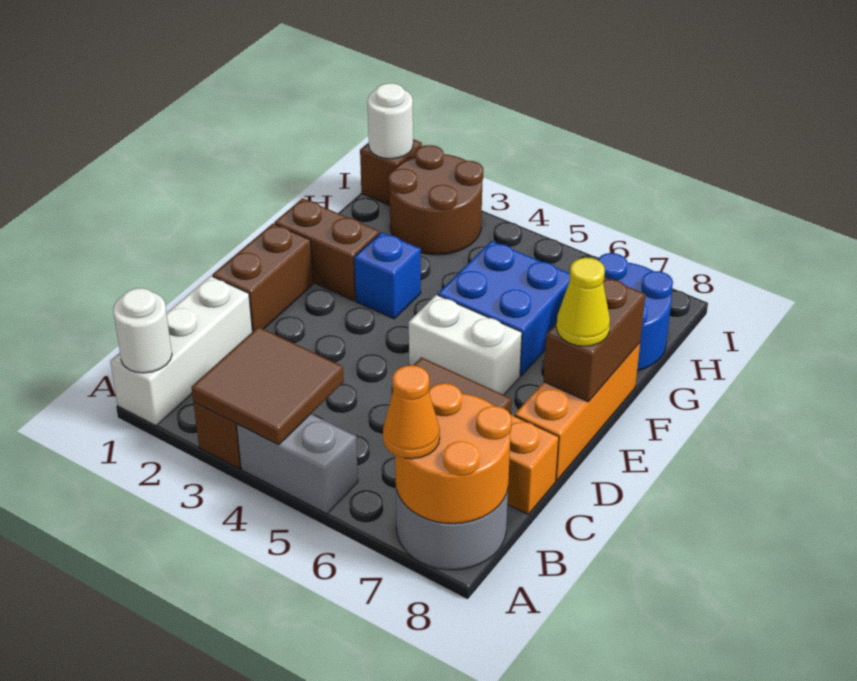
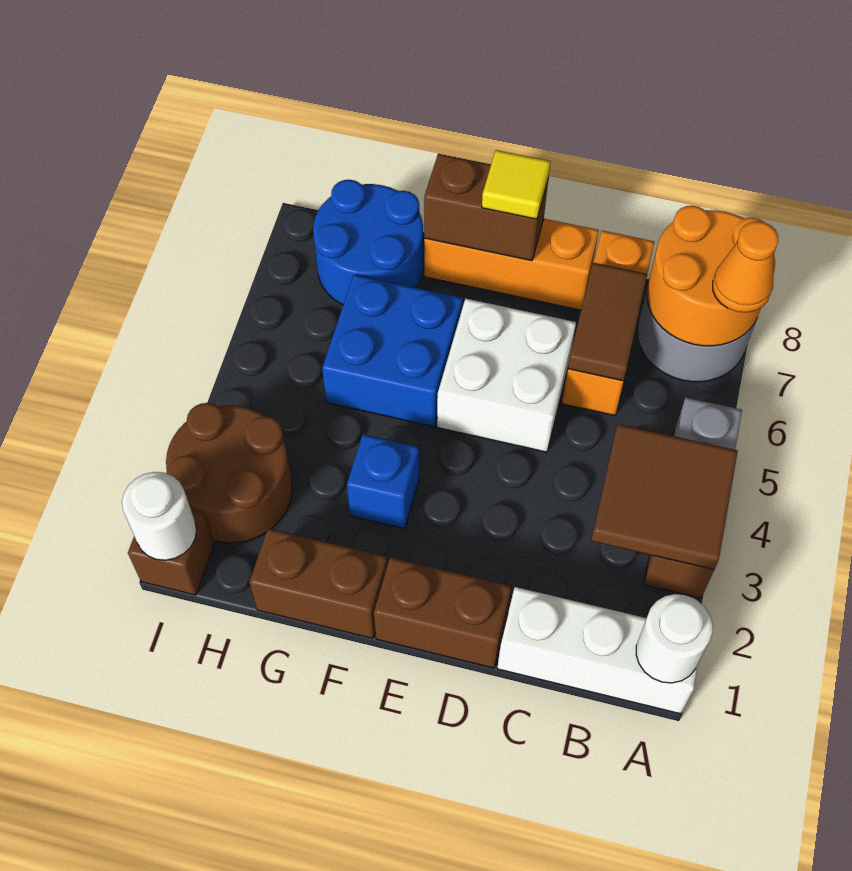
white brick E5:E6 level 1 -> white brick D5:E6 level 1
yellow cone E8 level 3 -> yellow tile E8 level 3
brown brick F1:F2 level 1 -> brown brick F1:G1 level 1

